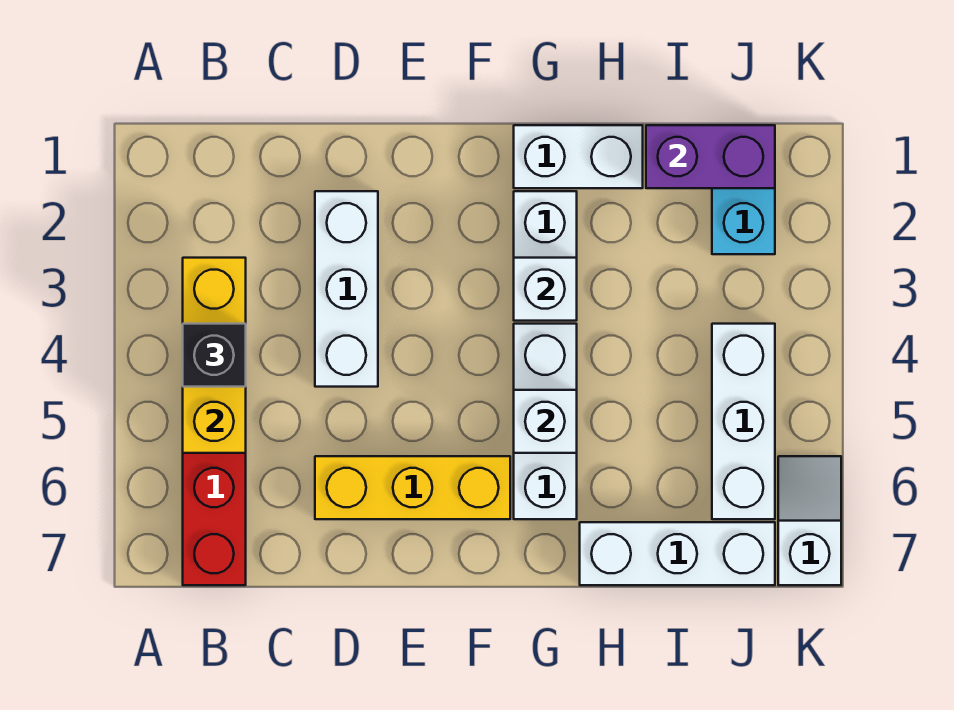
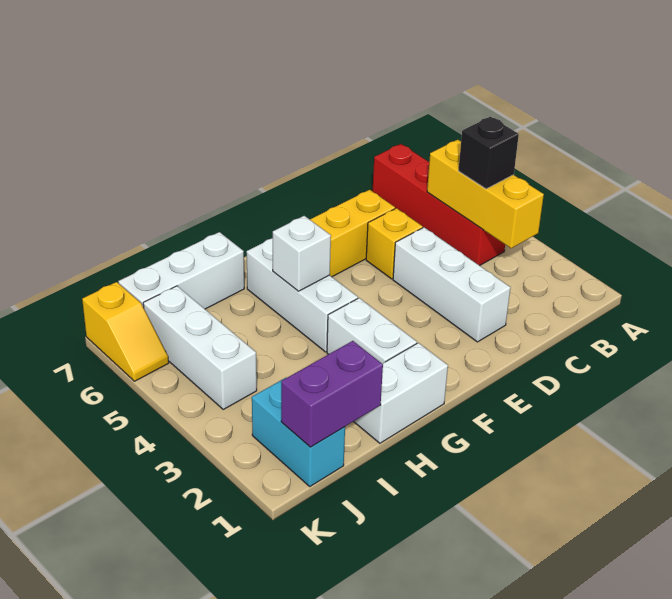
none -> yellow brick D5 level 1
white brick G3 level 2 -> none
white slope K6:K7 level 1 top 7 -> yellow slope K6:K7 level 1 top 7

